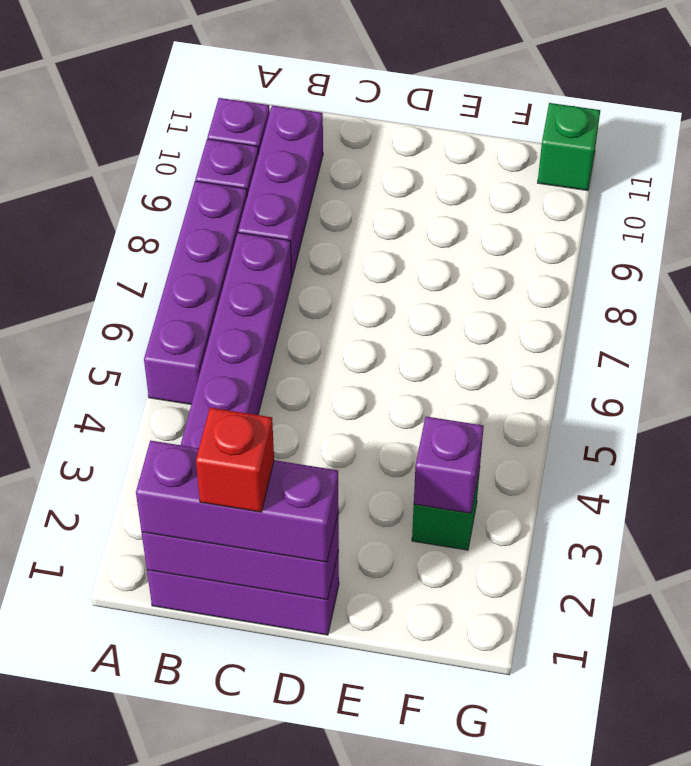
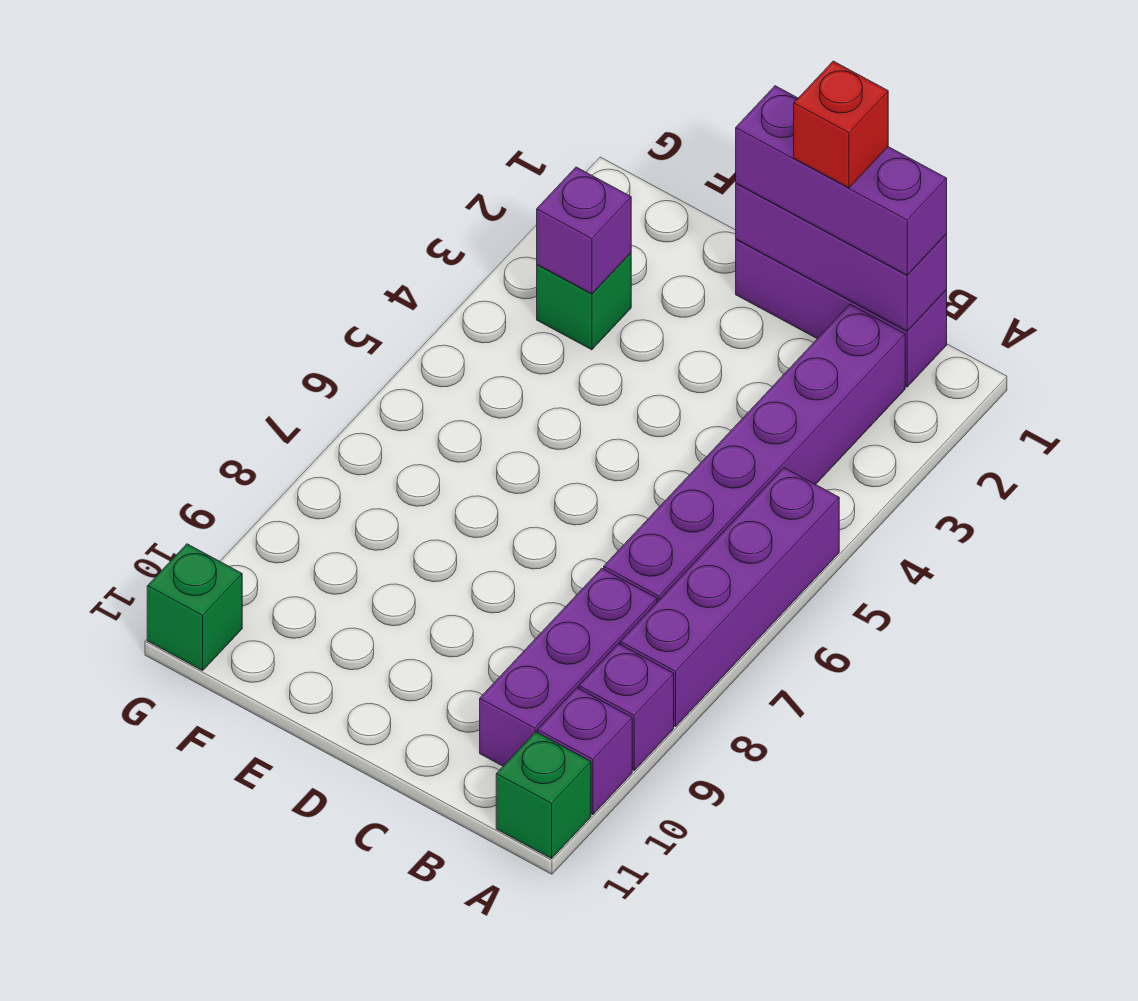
none -> green brick A11 level 1

